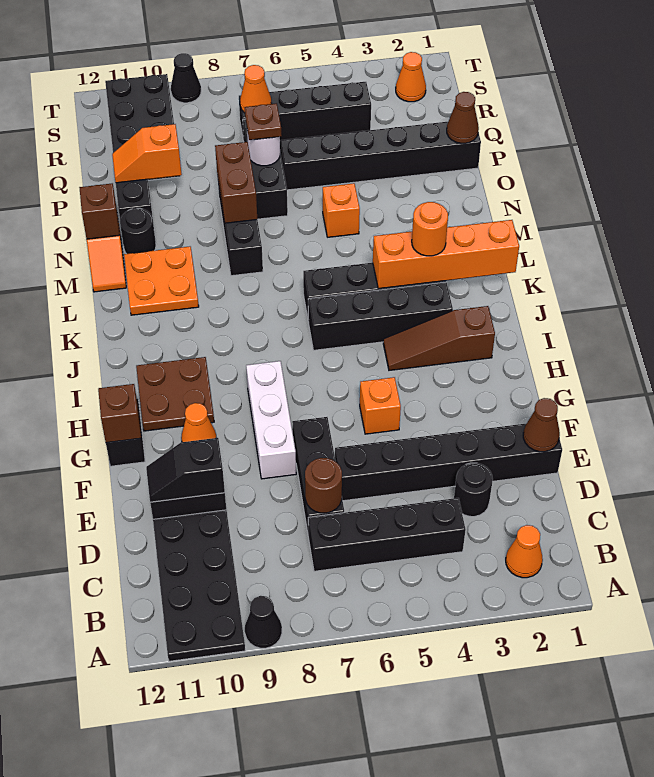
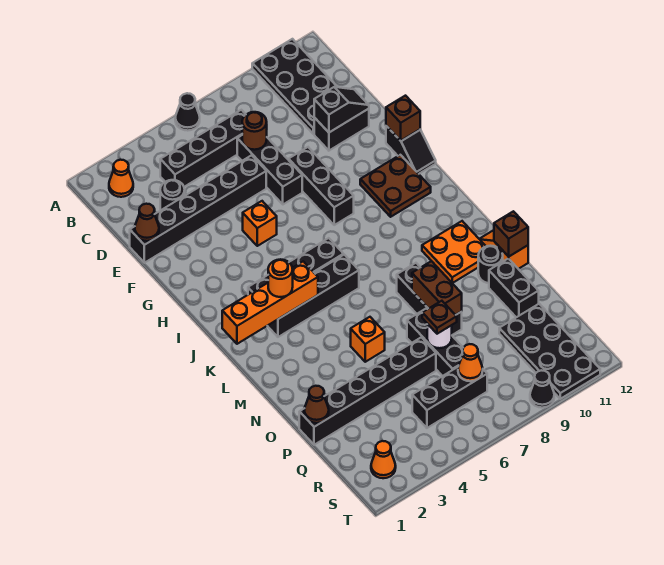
black cone A9 level 1 -> black cone A6 level 1
white brick F8:H8 level 1 -> black brick F8:H8 level 1
orange cone G10 level 1 -> none
brown slope I2:I4 level 1 top 2 -> none
orange slope P10:P11 level 2 top 10 -> none
black brick R4:R7 level 1 -> black brick R5:R7 level 1

